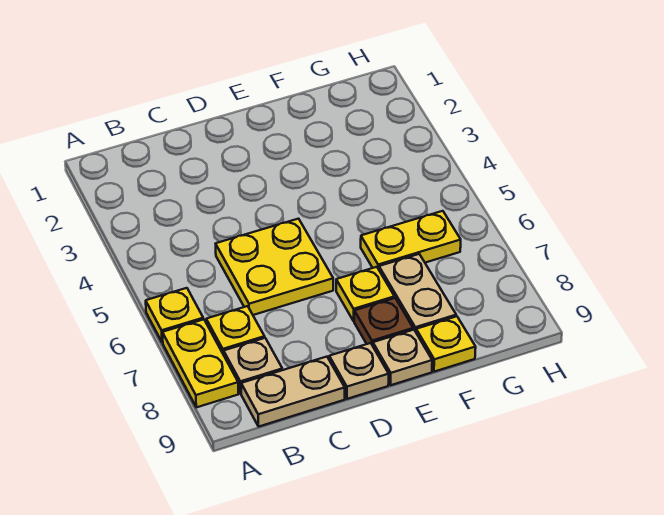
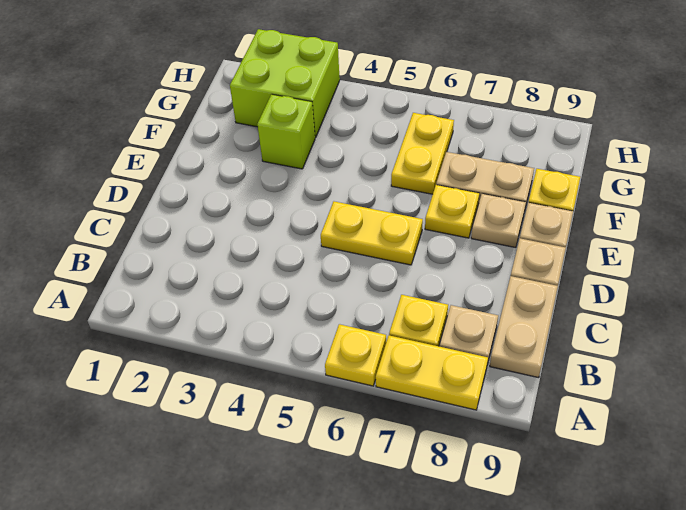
yellow plate C5:D6 level 1 -> yellow plate D5:D6 level 1
brown plate E8 level 1 -> tan plate E8 level 1
none -> lime brick F3 level 1
none -> lime brick G2:H3 level 1

